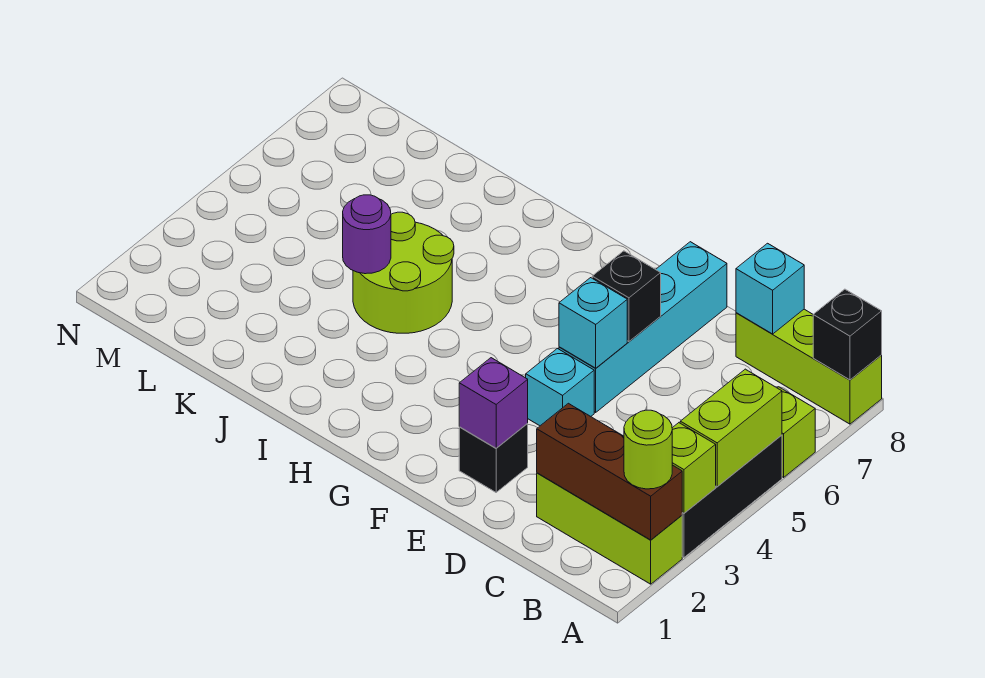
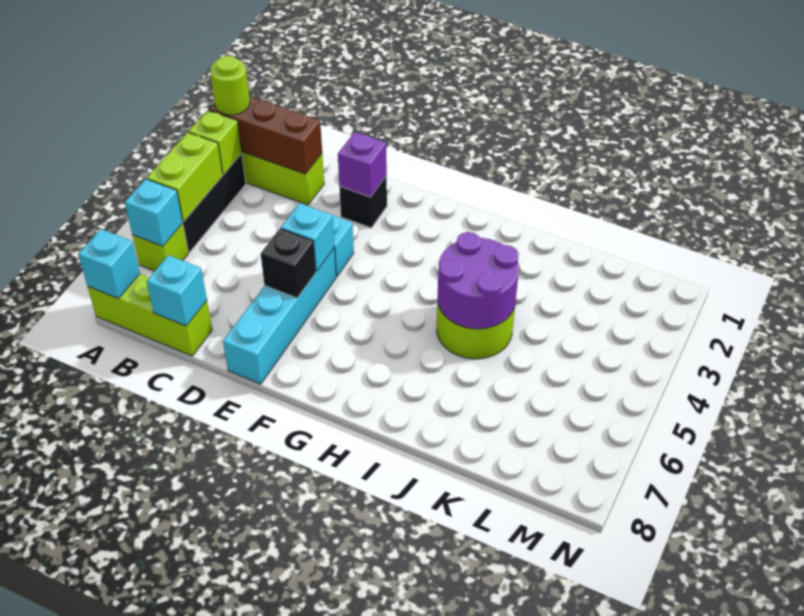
none -> cyan brick A6 level 2
black brick A8 level 2 -> cyan brick A8 level 2
purple round brick J4 level 2 -> purple round brick I4:J5 level 2

